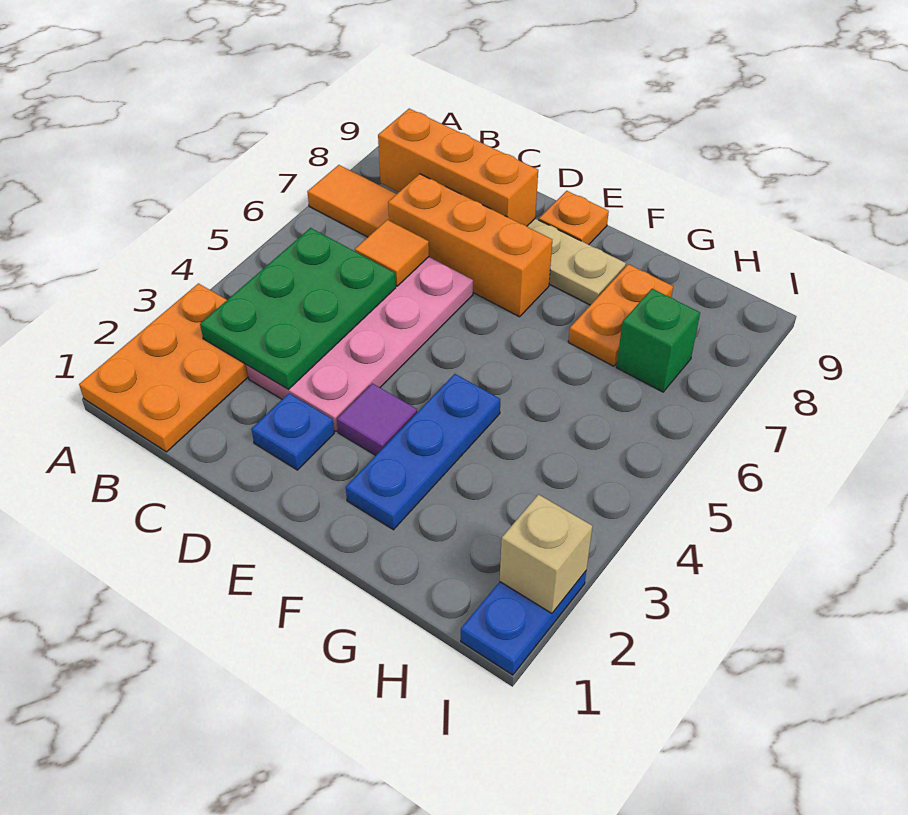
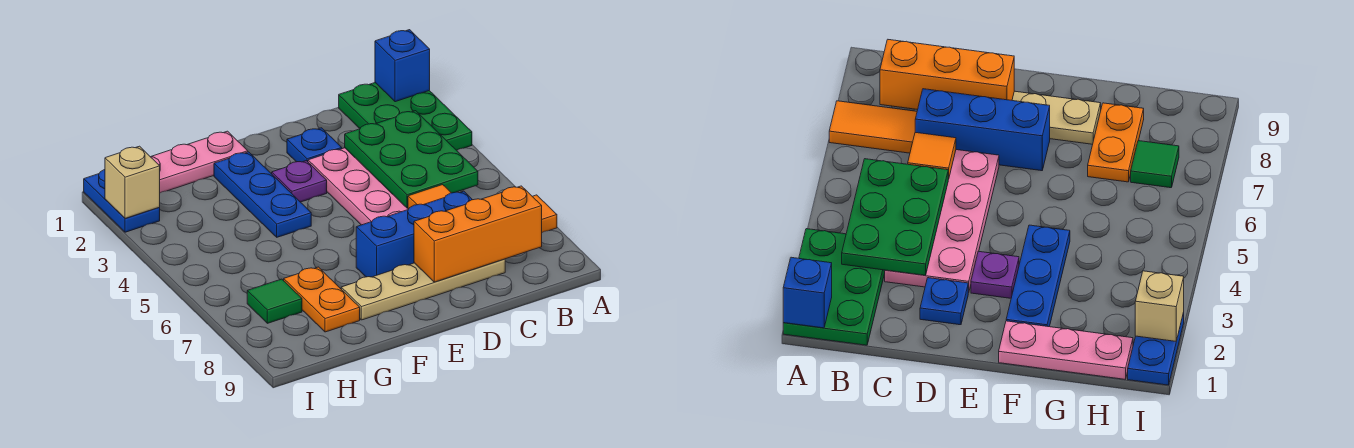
orange plate A1:B3 level 1 -> green plate A1:B3 level 1
none -> blue brick A1 level 2
orange brick C7:E7 level 1 -> blue brick C7:E7 level 1
purple tile E3 level 1 -> purple plate E3 level 1
orange plate E9 level 1 -> none
none -> pink plate F1:H1 level 1
green brick H7 level 1 -> green tile H7 level 1

